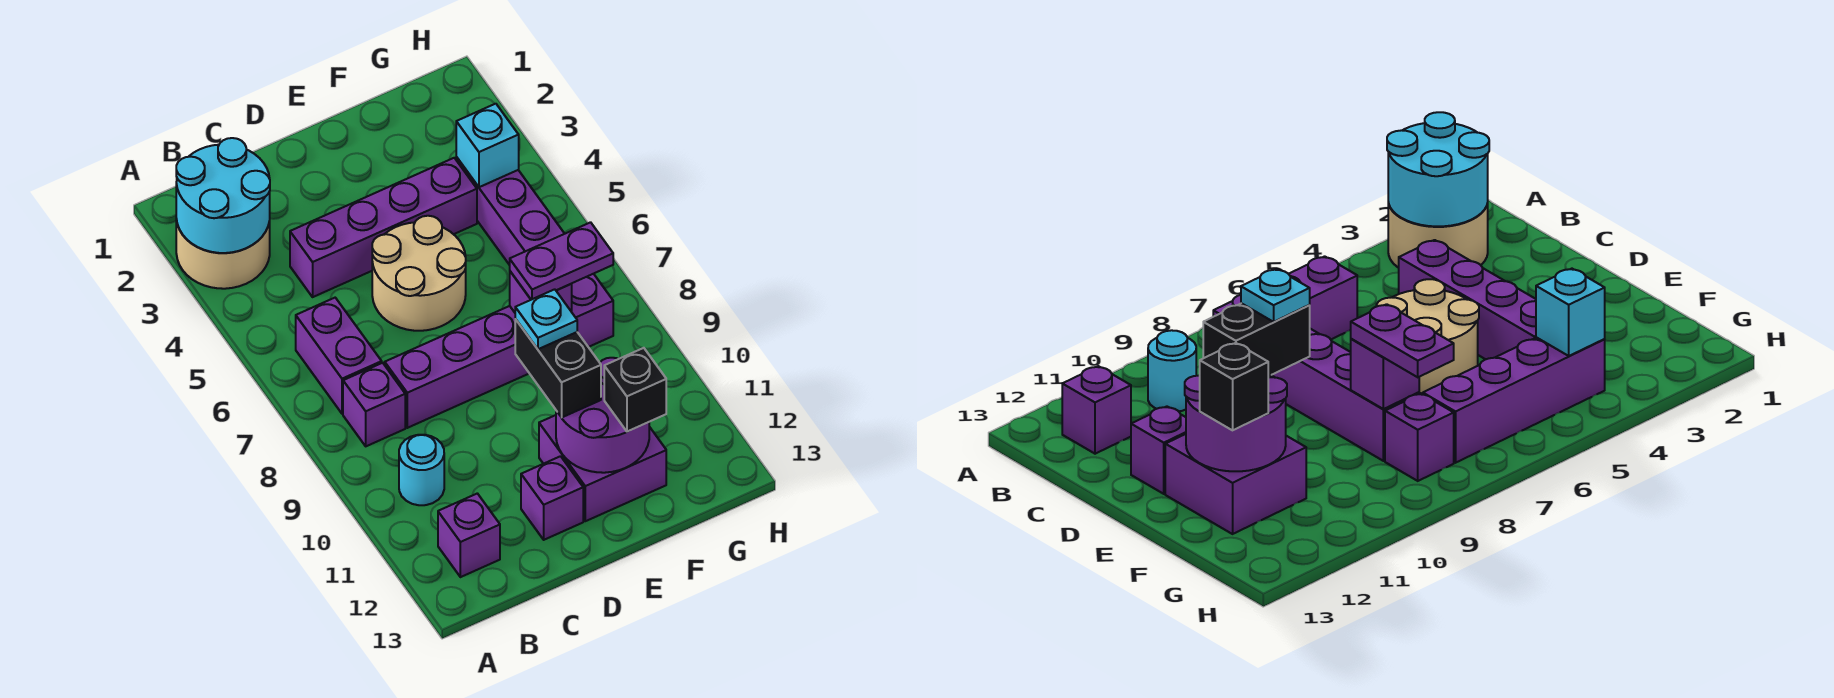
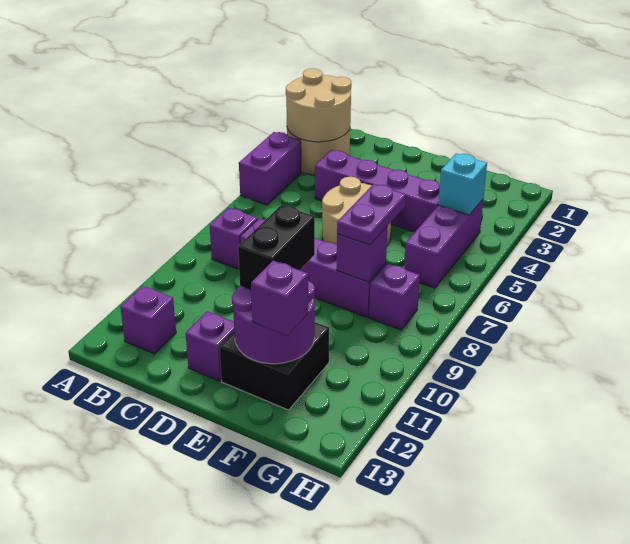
cyan round brick A2:B3 level 2 -> tan round brick A2:B3 level 2
purple brick B6:B7 level 1 -> purple brick A4:A5 level 1
cyan round brick B10 level 1 -> none
cyan plate E10 level 4 -> none
purple brick E11:F12 level 1 -> black brick E11:F12 level 1
purple plate F8:G8 level 3 -> purple plate F7:F8 level 3
black brick F12 level 3 -> purple brick F12 level 3
purple brick G4:G7 level 1 -> purple brick G4:G6 level 1

